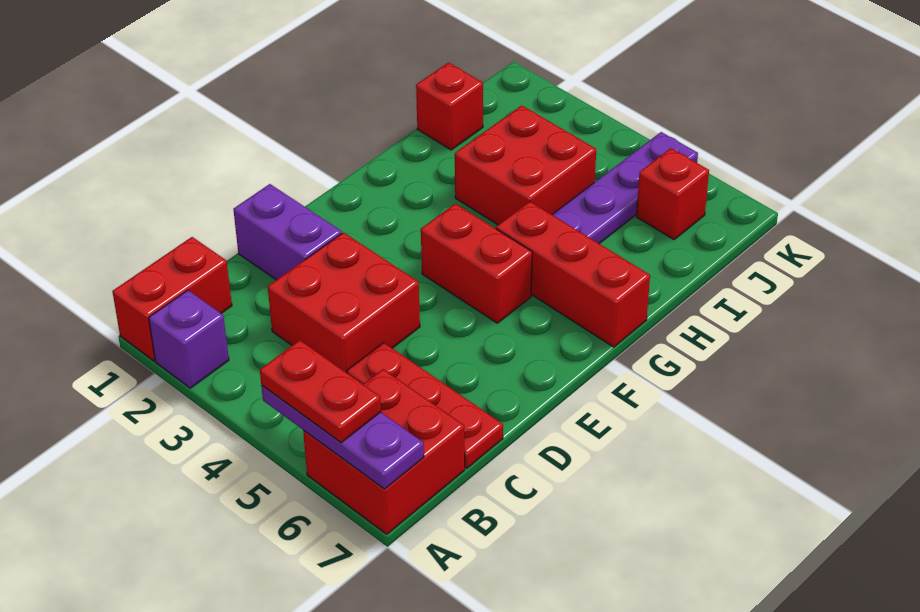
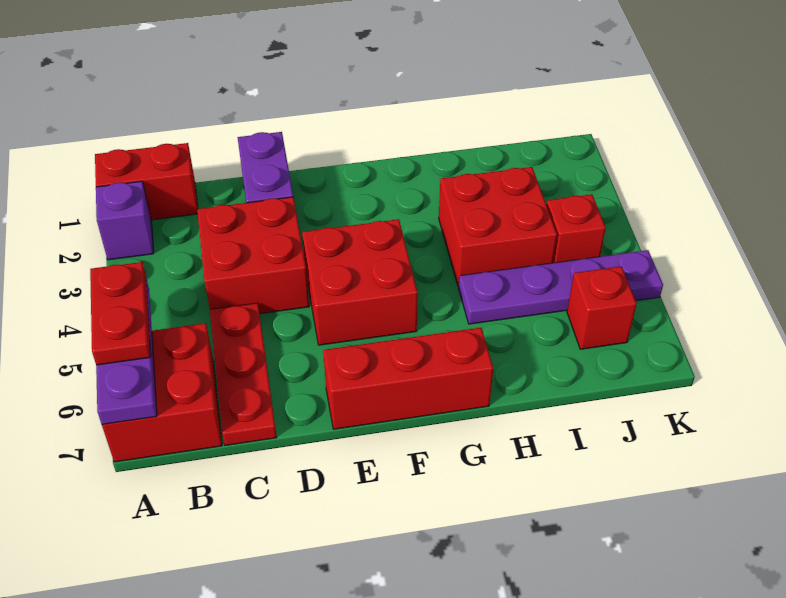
red brick F4:F5 level 1 -> red brick E4:F5 level 1
red brick G5:G7 level 1 -> red brick E7:G7 level 1
red brick I1 level 1 -> red brick J4 level 1

